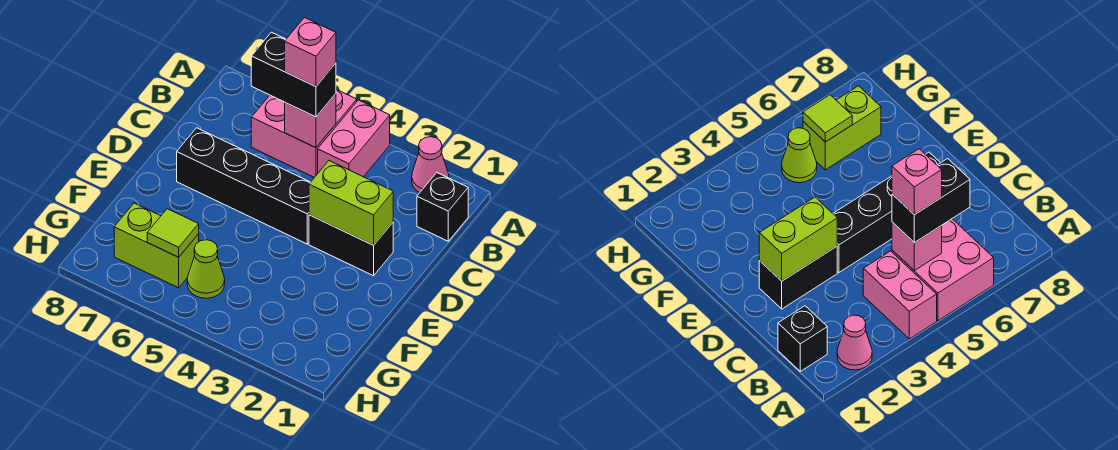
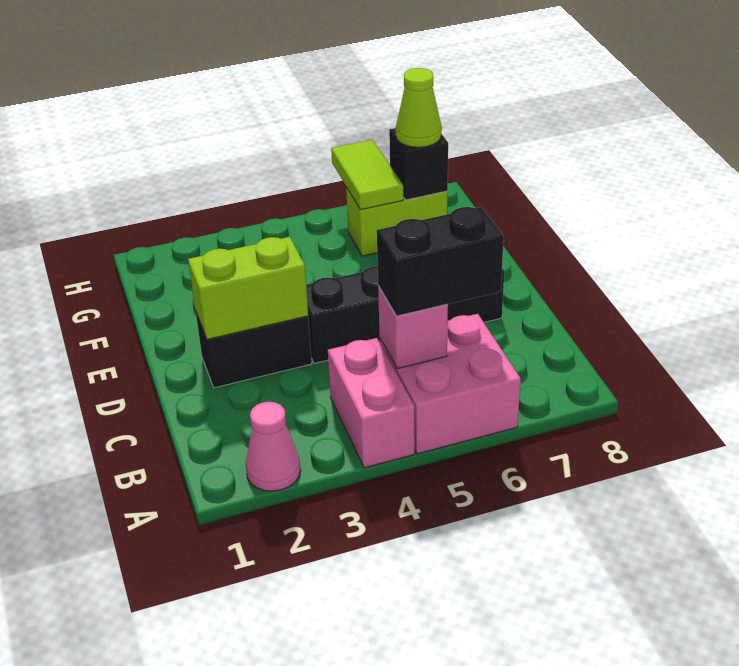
black brick B1 level 1 -> black brick G7 level 2
pink brick B5 level 4 -> none
lime cone G5 level 1 -> lime cone G7 level 3
lime tile G6 level 2 -> lime tile G6:H6 level 2

